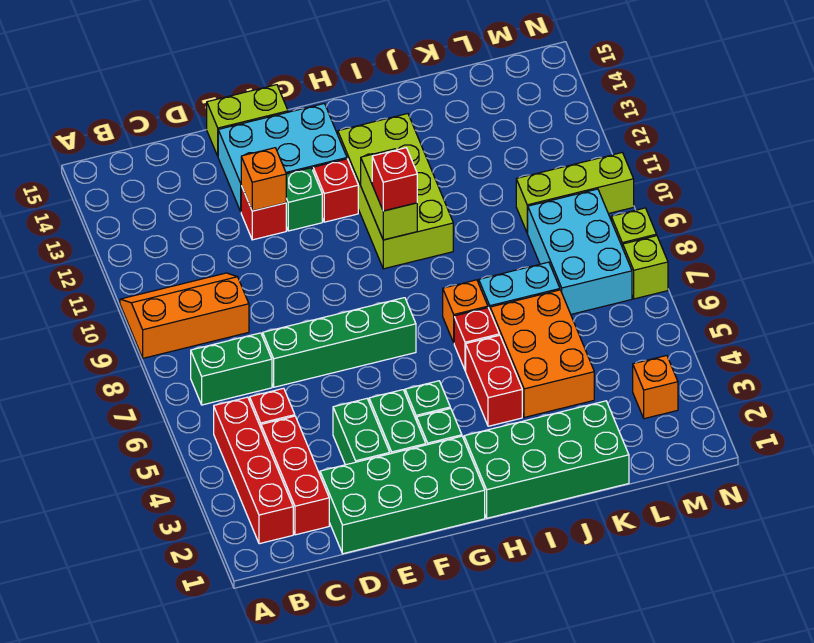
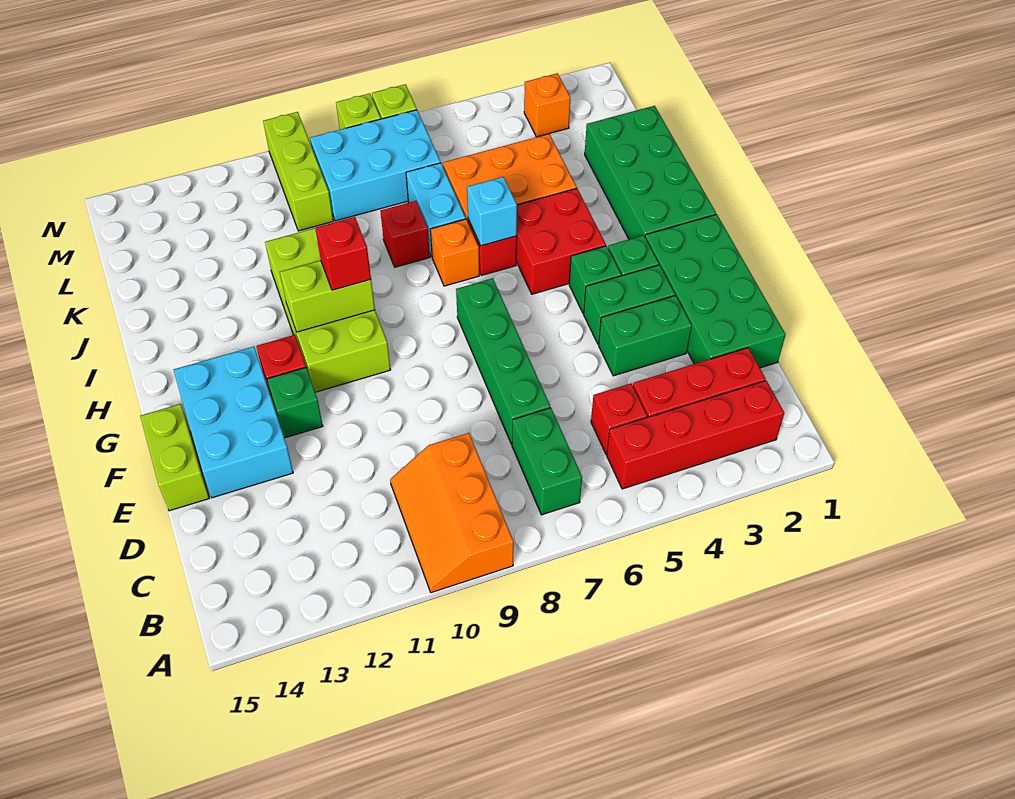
red brick E12 level 1 -> red brick J8 level 1
orange brick E12 level 2 -> none
lime brick H10:I13 level 1 -> lime brick G10:J11 level 1
red brick I4:I5 level 1 -> red brick H4:I5 level 1
none -> cyan brick I6 level 2

